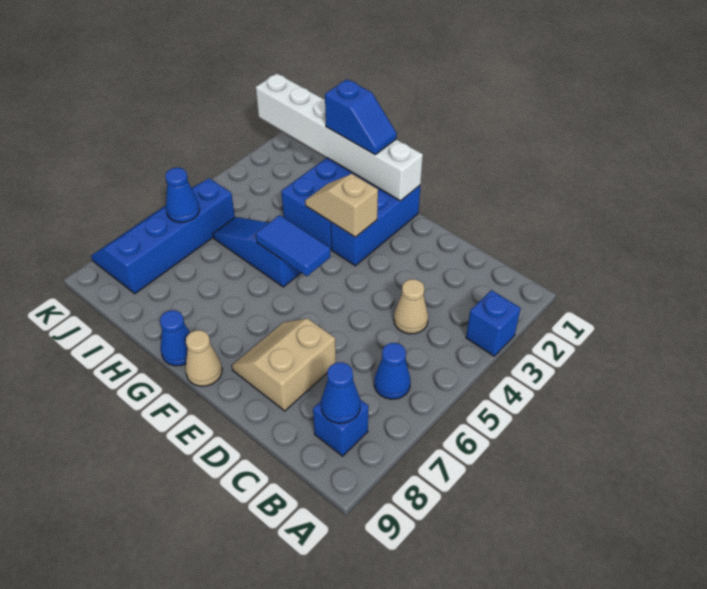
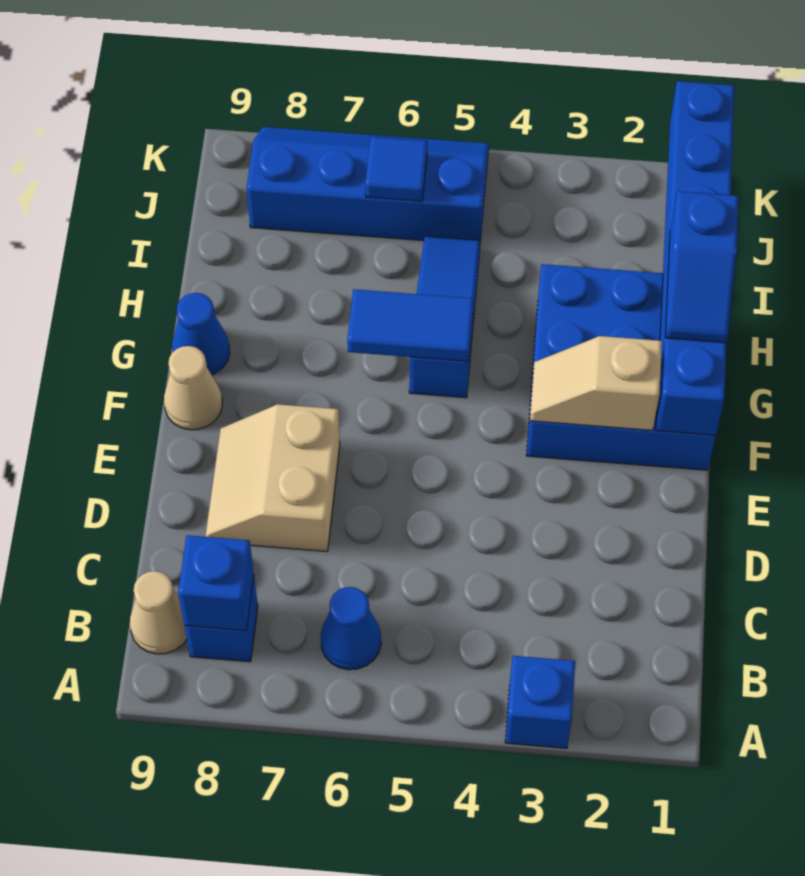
blue cone B8 level 2 -> blue brick B8 level 2
tan cone C4 level 1 -> tan cone B9 level 1
tan slope D7:E8 level 1 top D -> tan slope D7:E8 level 1 top 7
white brick F1:K1 level 2 -> blue brick F1:K1 level 2
tan slope F3:G3 level 2 top F -> tan slope F2:F3 level 2 top 2
blue tile F5:G5 level 2 -> blue tile G5:G6 level 2
blue cone J6 level 2 -> blue tile J6 level 2

